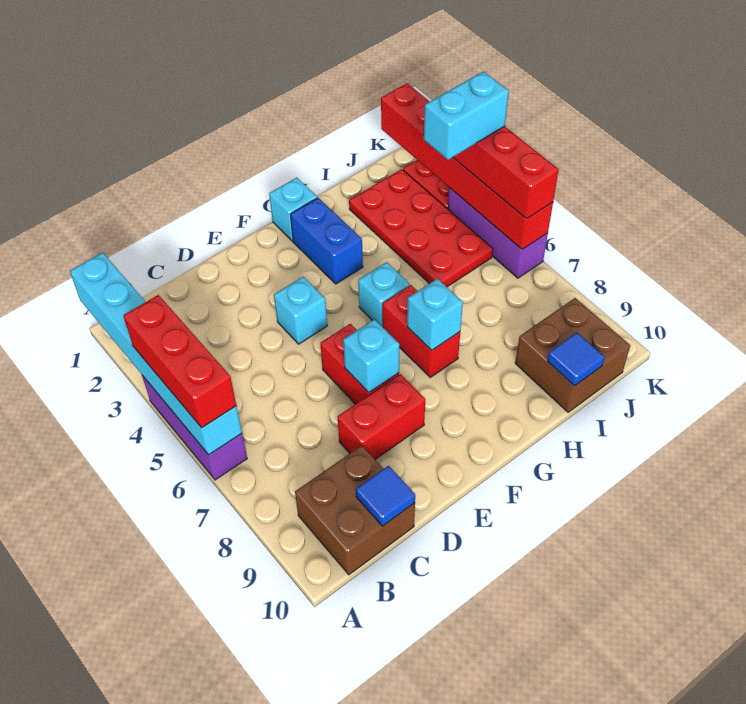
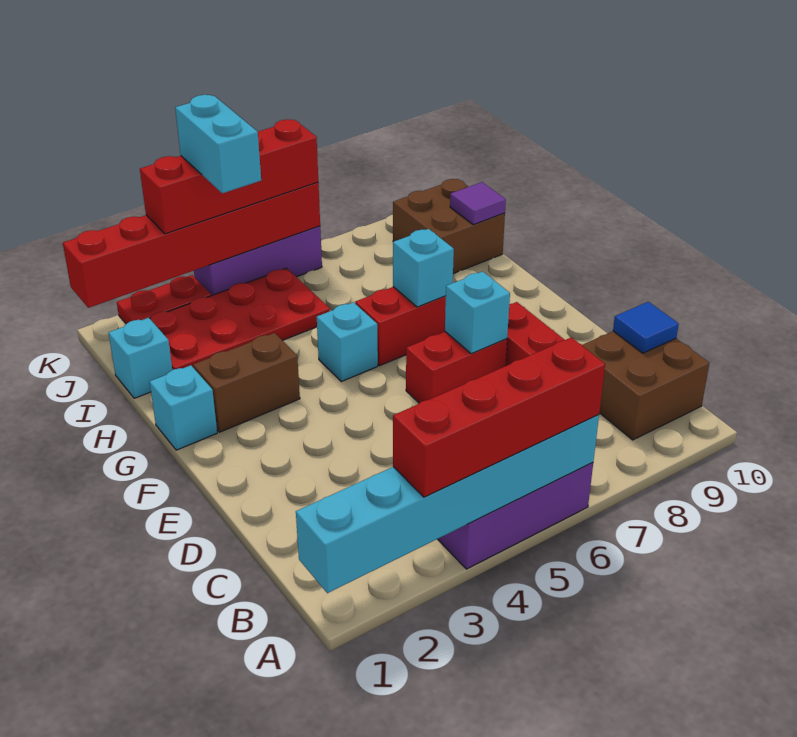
red brick A4:A6 level 3 -> red brick A3:A6 level 3
cyan brick E4 level 1 -> cyan brick I1 level 1
blue brick G2:G3 level 1 -> brown brick G2:G3 level 1
blue tile I10 level 2 -> purple tile I10 level 2

